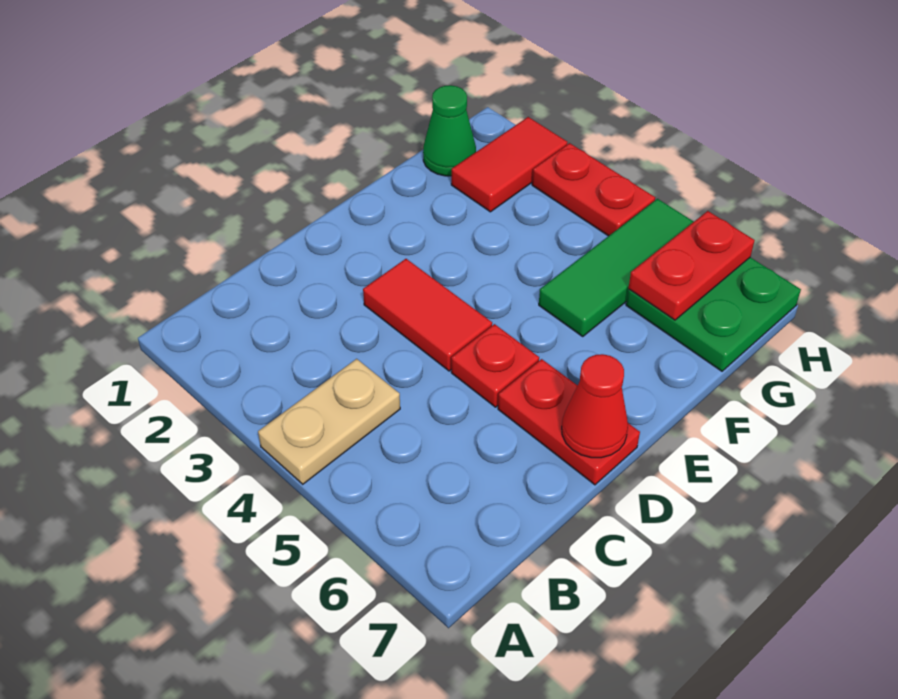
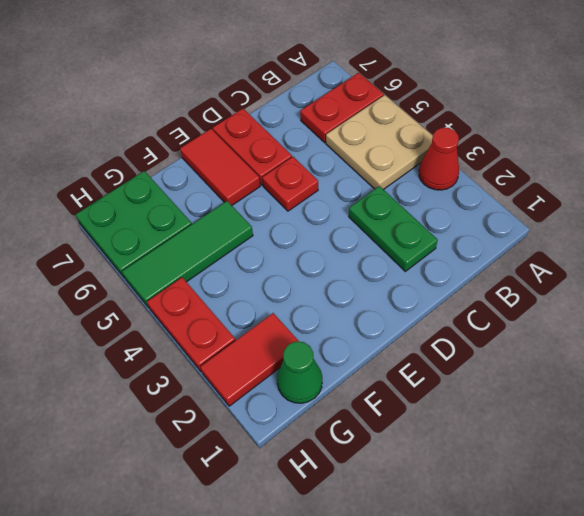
tan plate A4:B4 level 1 -> tan plate A4:B5 level 1
none -> green plate C2:C3 level 1
red tile D3:D4 level 1 -> red tile E6:E7 level 1
red cone D7 level 2 -> red cone A3 level 1
red plate G6:H6 level 2 -> red plate A6:B6 level 1

